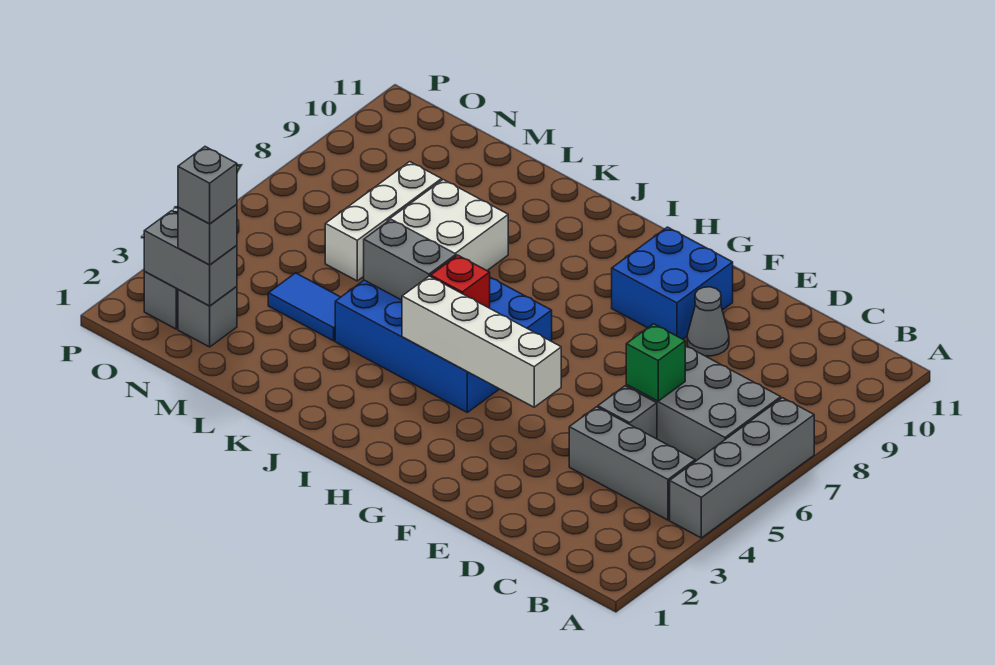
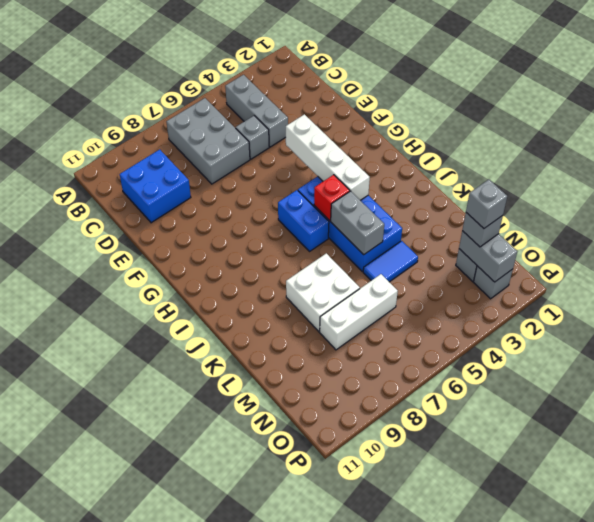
grey brick A4:A7 level 1 -> none
green brick D6 level 2 -> none
grey cone E9 level 1 -> none
blue brick F9:G10 level 1 -> blue brick C9:D10 level 1
blue tile L4:M4 level 1 -> blue tile L4:L5 level 1

